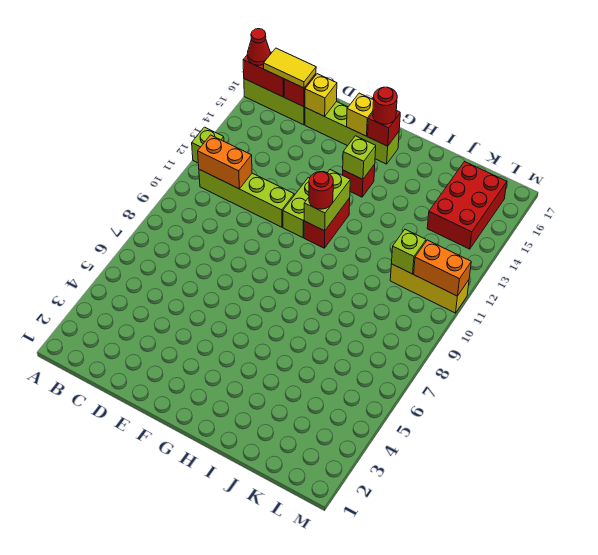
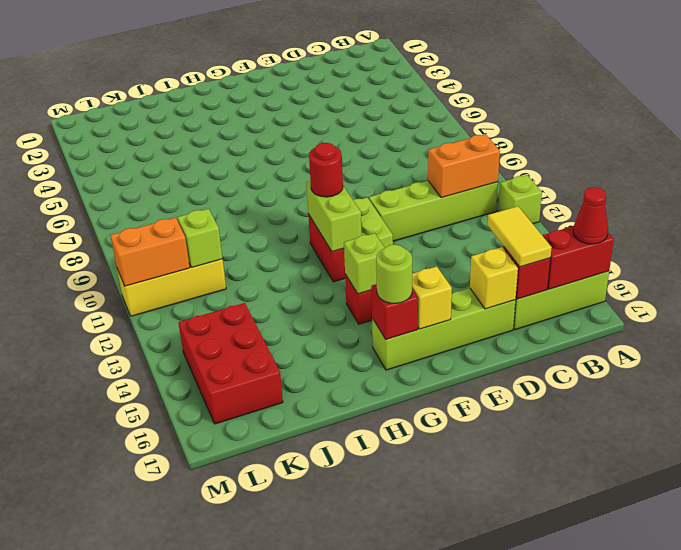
yellow tile B16:C16 level 3 -> yellow tile C15:C16 level 3
red round brick G16 level 3 -> lime round brick G16 level 3

